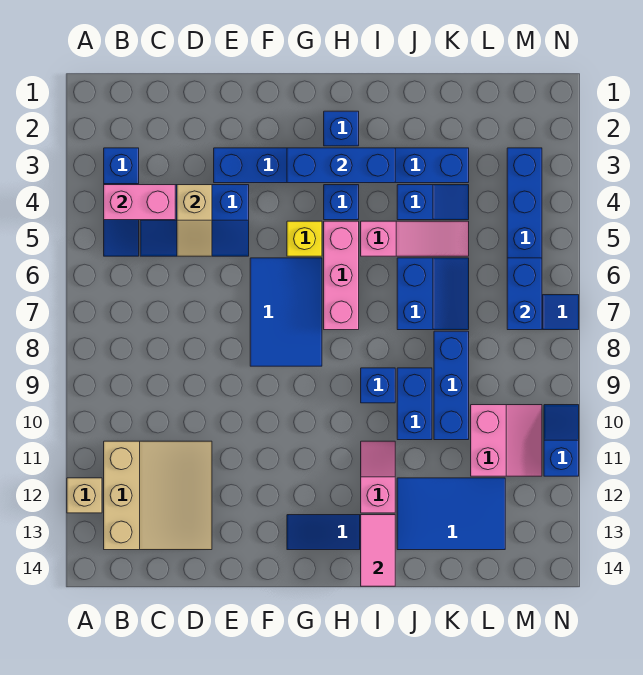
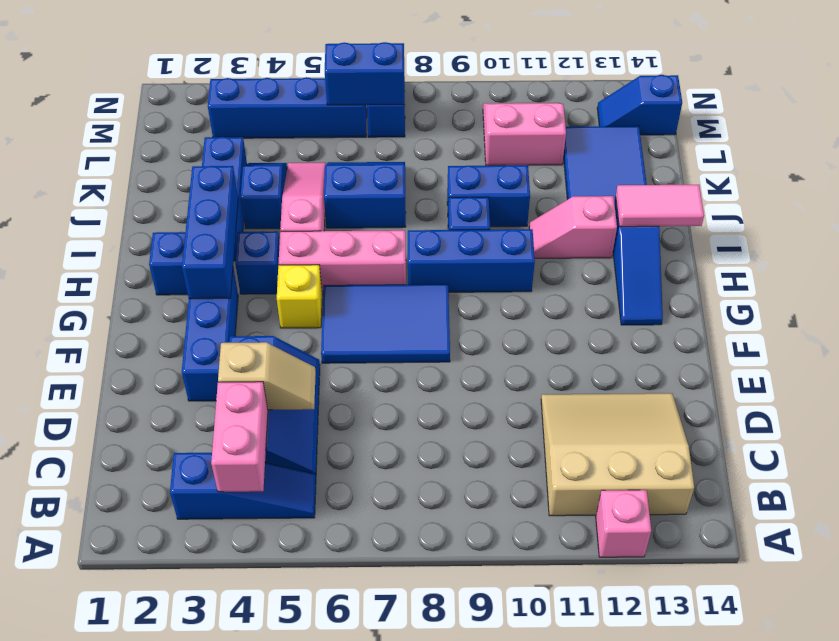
tan brick A12 level 1 -> pink brick A12 level 1
blue brick K8:K10 level 1 -> blue brick H8:H10 level 1
blue slope N10:N11 level 1 top 11 -> blue slope M13:M14 level 1 top 14

